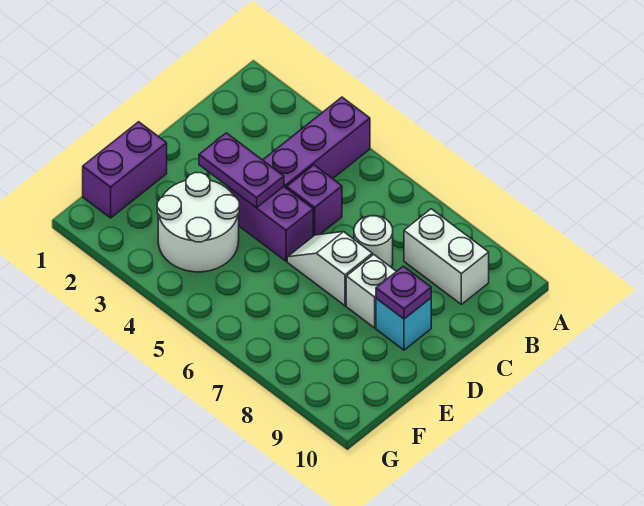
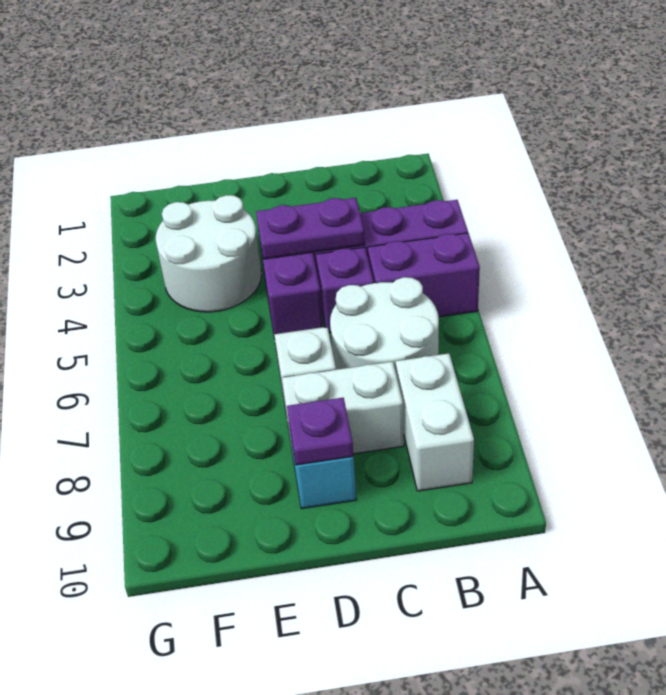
white round brick C7 level 1 -> white round brick B6:C7 level 1
purple plate D3:D4 level 2 -> purple plate C4:D4 level 2
white brick D8 level 1 -> white brick C8:D8 level 1
purple brick E1:F1 level 1 -> purple brick A5:B5 level 1

